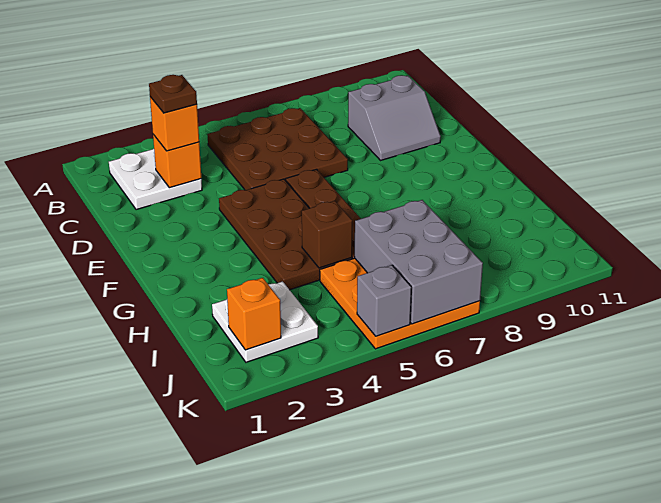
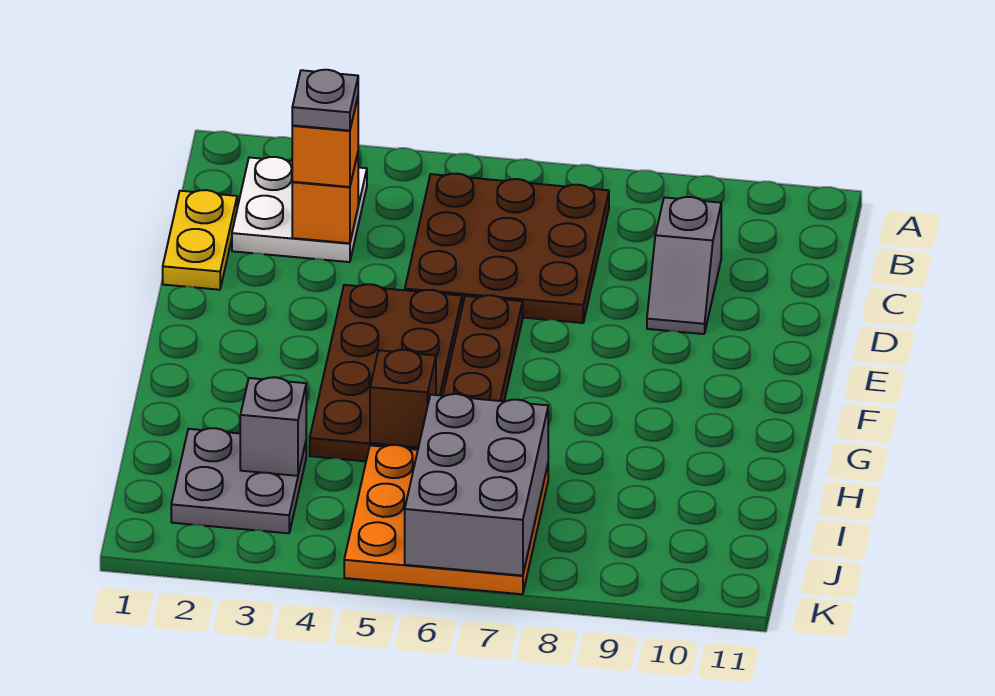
none -> yellow plate C1:D1 level 1
brown plate C3 level 4 -> grey plate C3 level 4
grey slope C9:D10 level 1 top C -> grey slope C9:D9 level 1 top C
white plate I2:J3 level 1 -> grey plate I2:J3 level 1
orange brick J2 level 2 -> none
grey brick K5 level 2 -> grey brick I3 level 2

